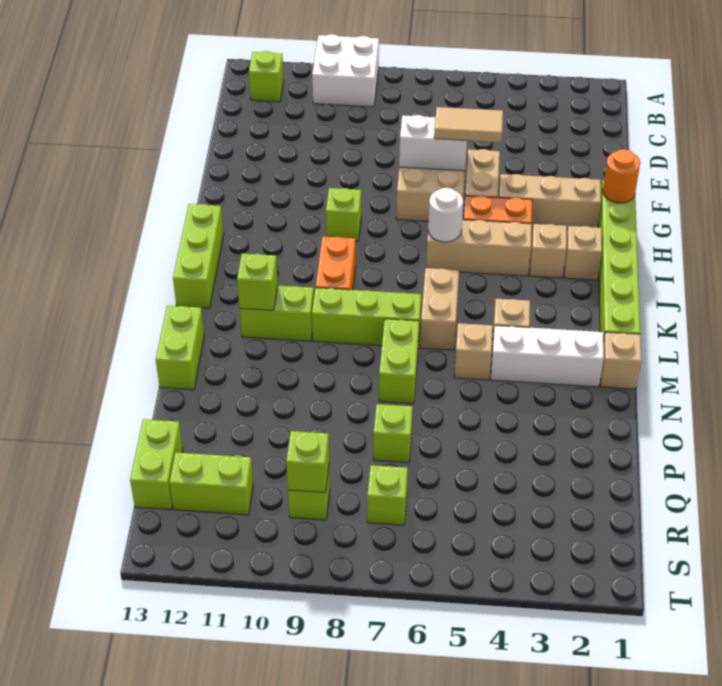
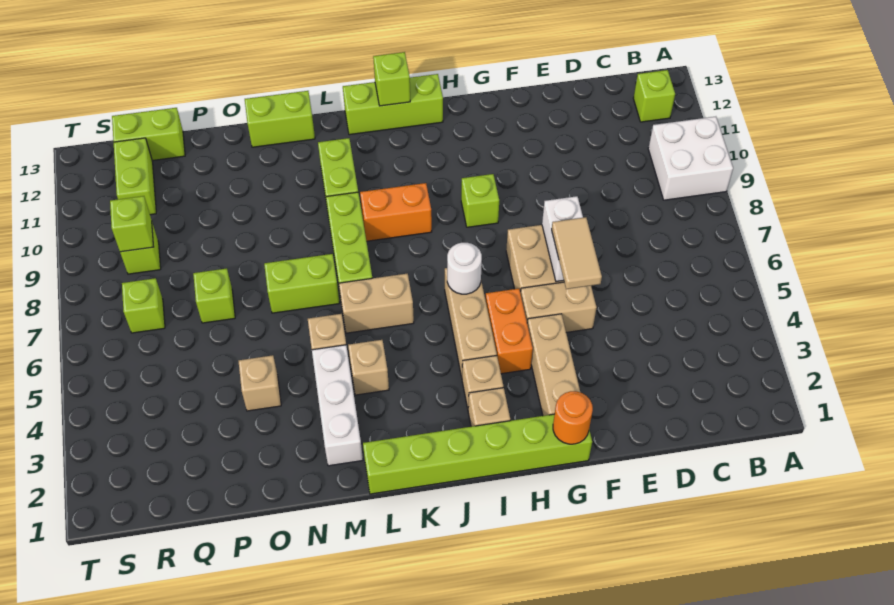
lime brick L11 level 2 -> lime brick J13 level 2
tan brick M1 level 1 -> tan brick O4 level 1

